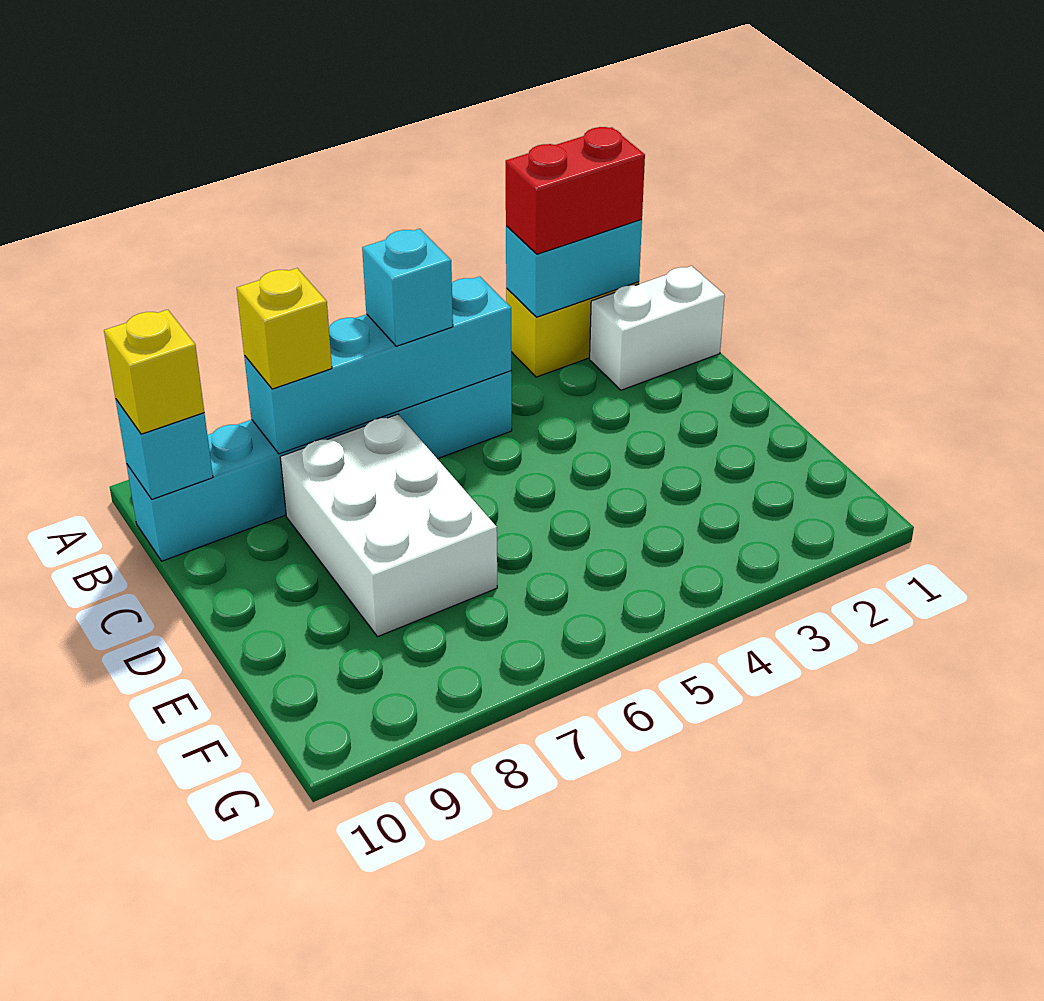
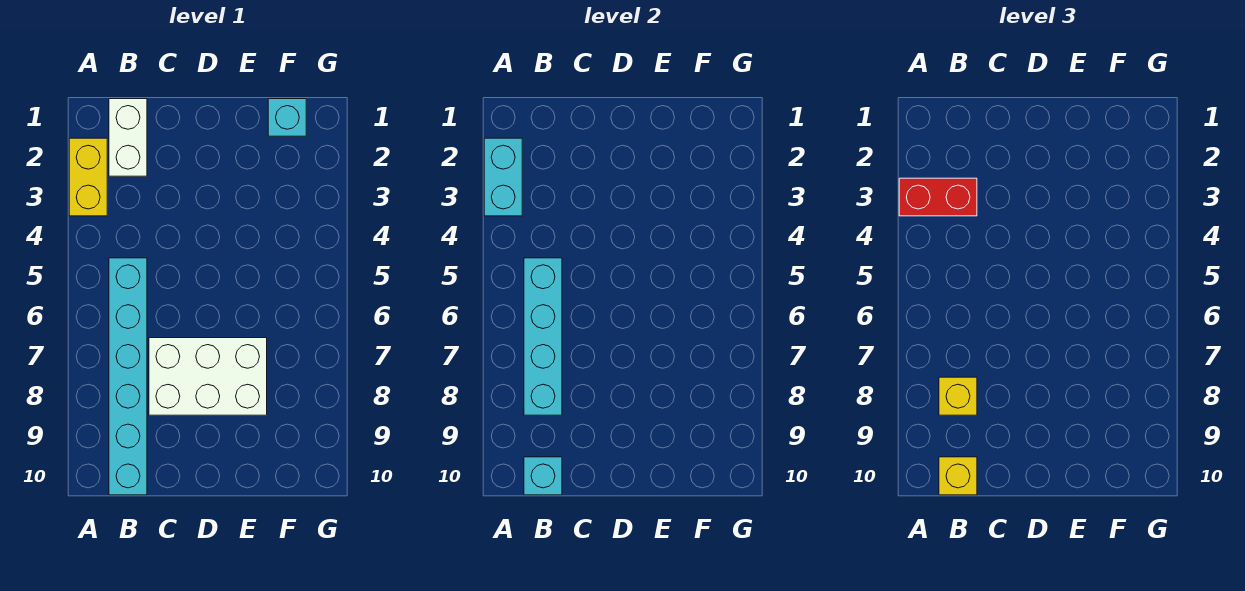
red brick A2:A3 level 3 -> red brick A3:B3 level 3
cyan brick B6 level 3 -> cyan brick F1 level 1

